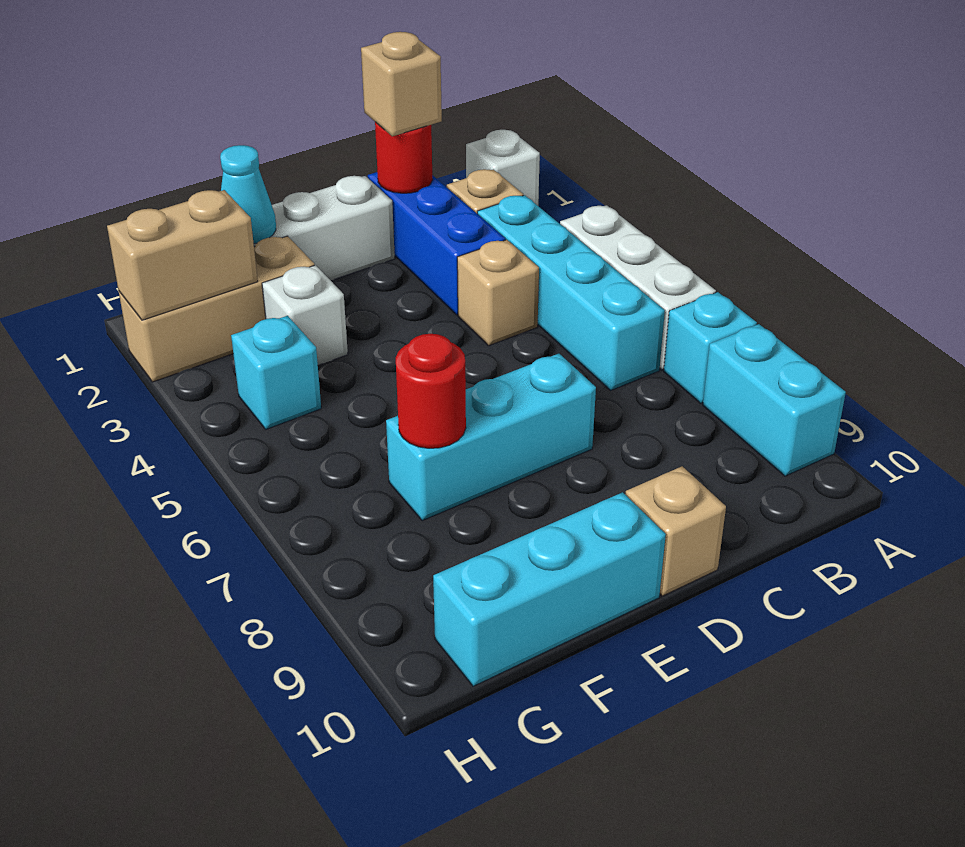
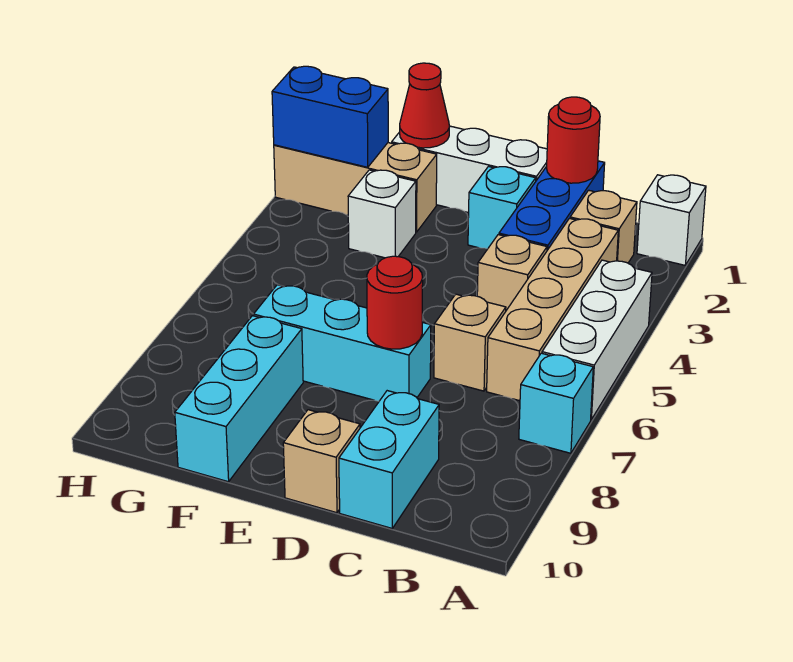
cyan brick A8:A9 level 1 -> cyan brick C9:C10 level 1
cyan brick B3:B6 level 1 -> tan brick B3:B6 level 1
tan brick C1 level 3 -> tan brick C6 level 1
cyan brick E10:G10 level 1 -> cyan brick F8:F10 level 1
cyan cone F1 level 2 -> red cone F1 level 2
red round brick F7 level 2 -> red round brick D7 level 2
tan brick G2:H2 level 2 -> blue brick G2:H2 level 2
cyan brick G4 level 1 -> cyan brick D2 level 1

